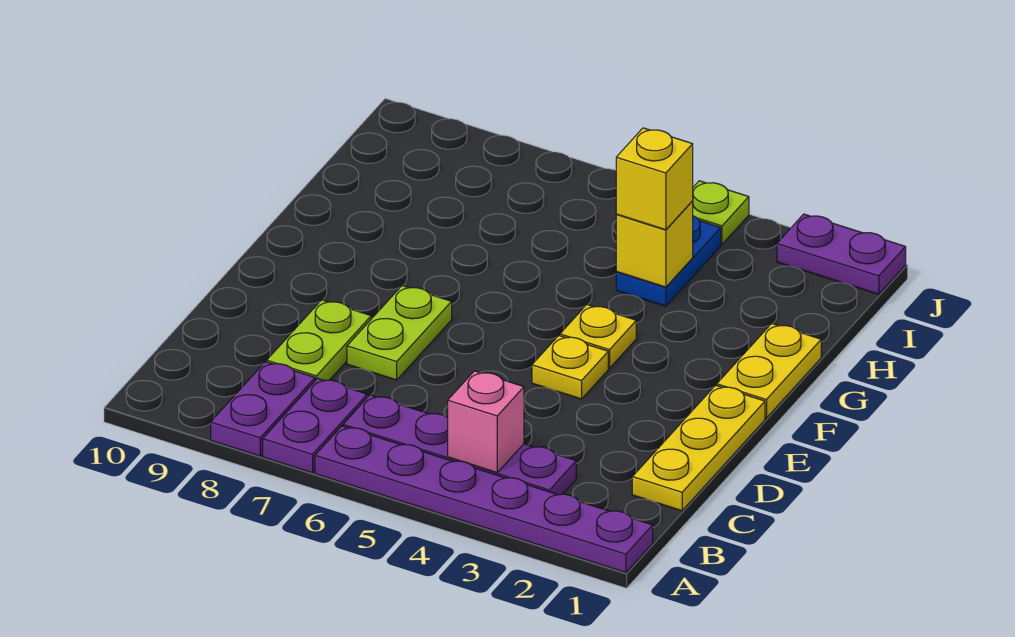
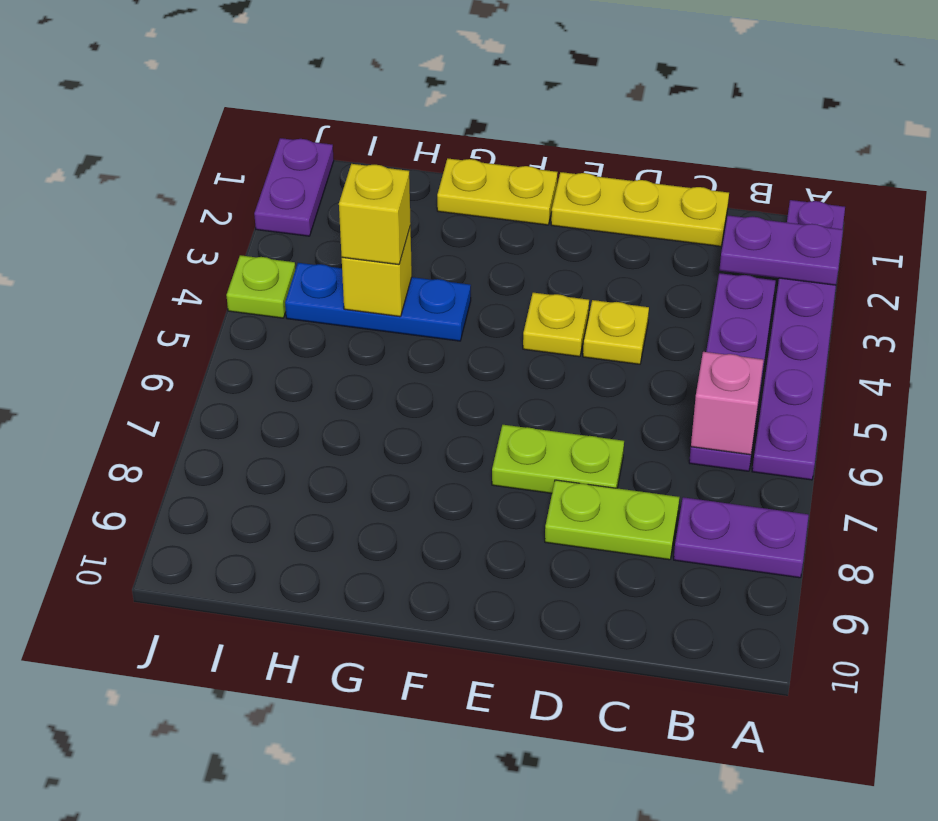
purple plate A7:B7 level 1 -> purple plate A2:B2 level 2
pink brick B4 level 2 -> pink brick B6 level 2
yellow plate F4 level 1 -> yellow plate D4 level 1
blue plate H4:I4 level 1 -> blue plate G4:I4 level 1

